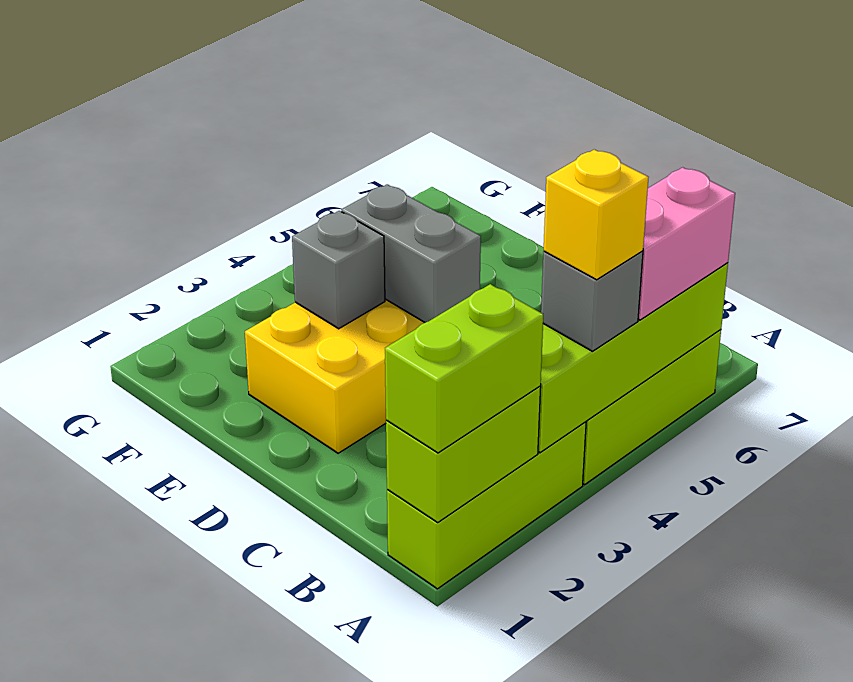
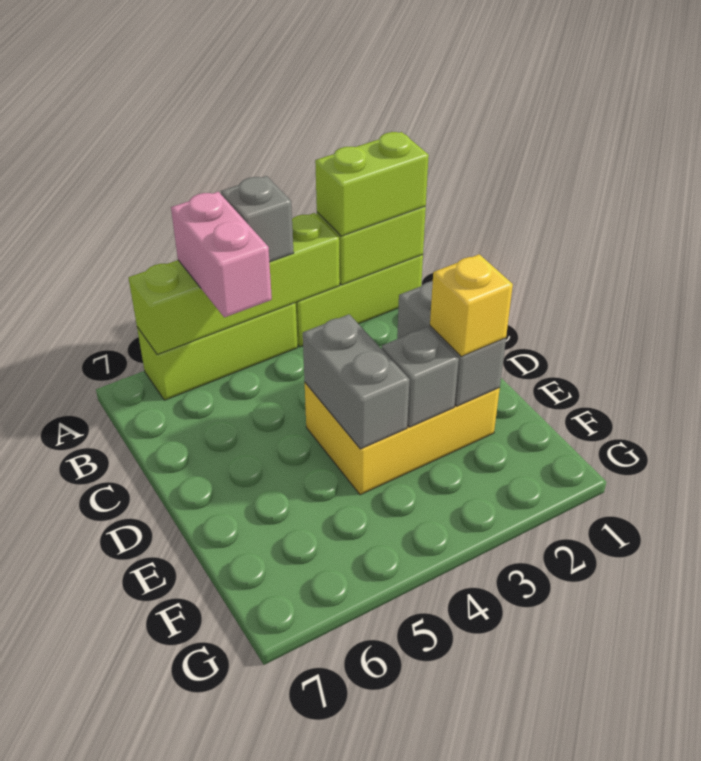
yellow brick A4 level 4 -> yellow brick E2 level 3
pink brick A5:A6 level 3 -> pink brick A5:B5 level 3
none -> grey brick D2:E2 level 2

